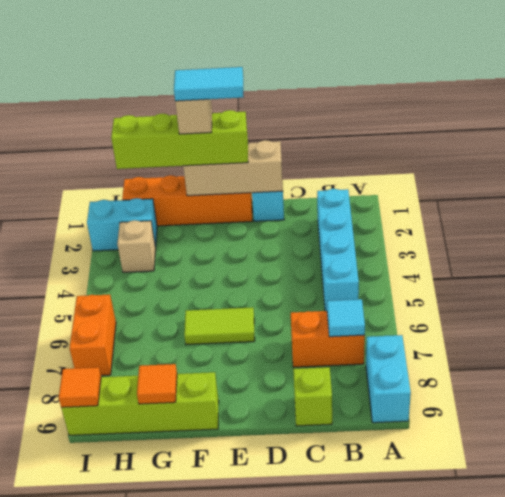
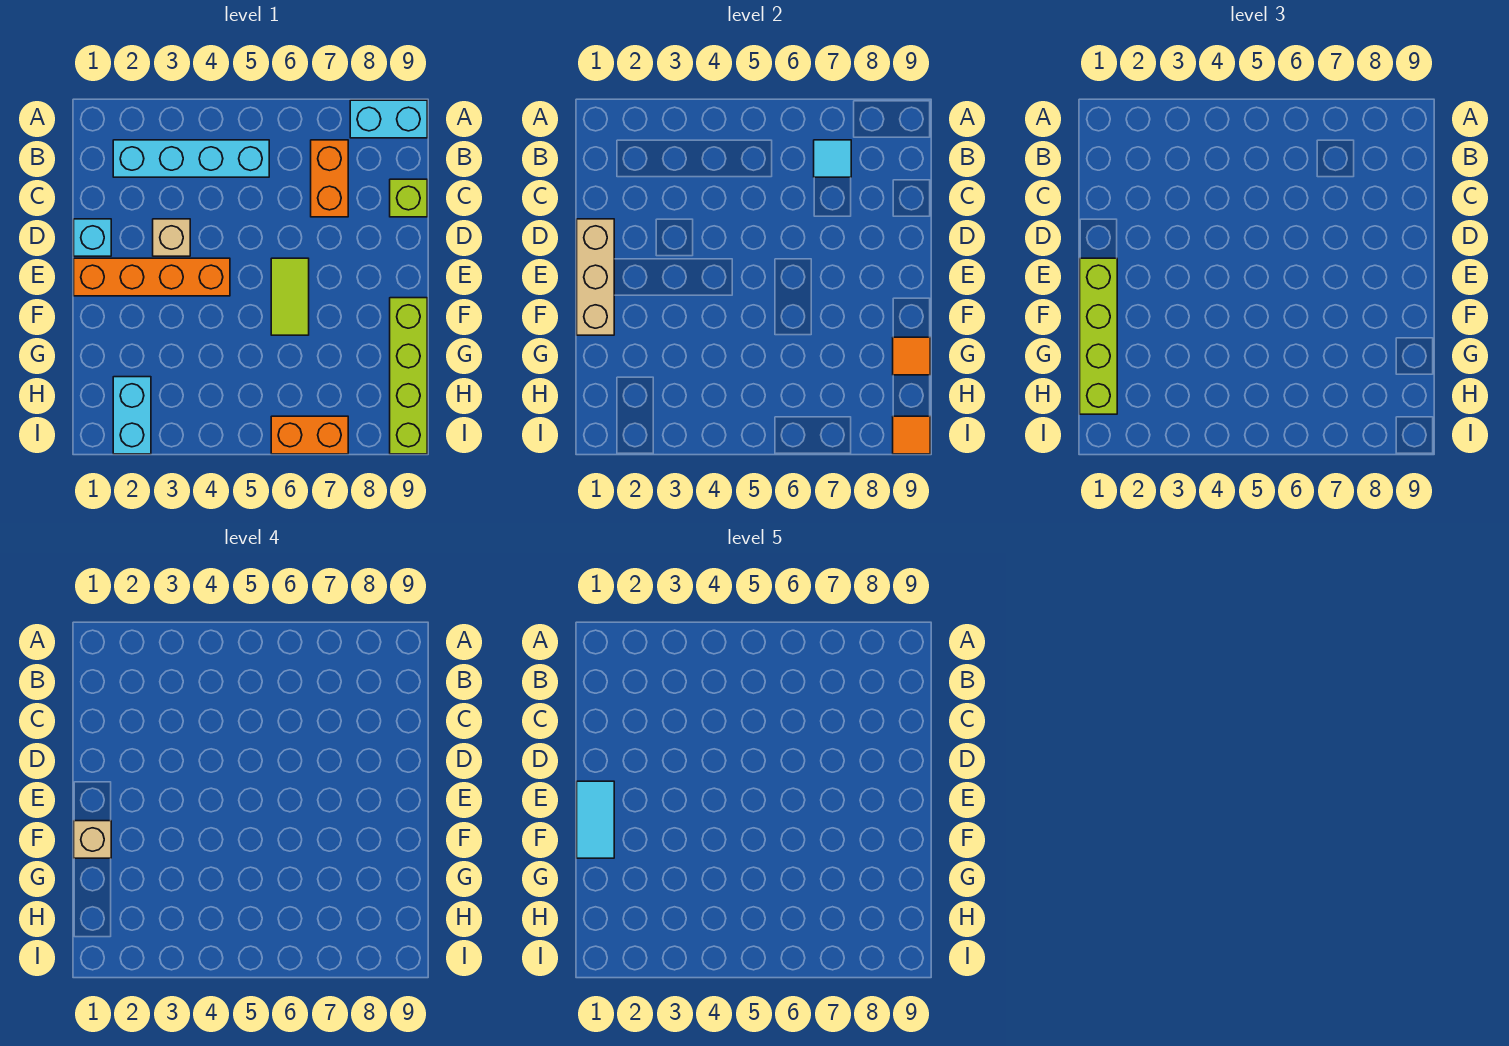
orange brick E1:H1 level 1 -> orange brick E1:E4 level 1
tan brick H3 level 1 -> tan brick D3 level 1

